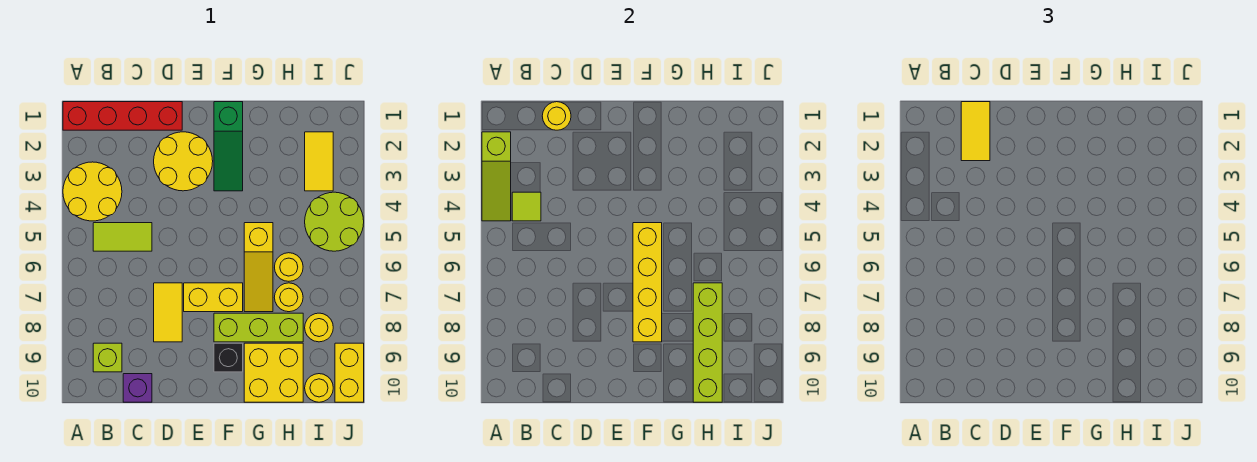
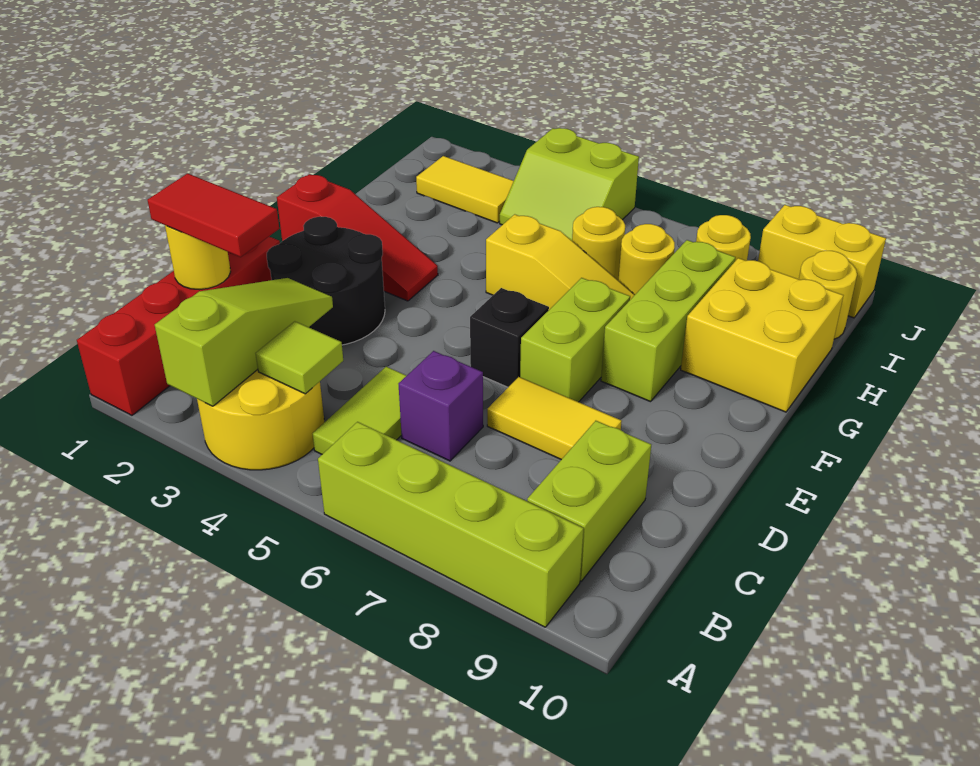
lime slope A2:A4 level 2 top 2 -> lime slope A3:C3 level 2 top A
lime brick B9 level 1 -> lime brick B9:C9 level 1
yellow tile C1:C2 level 3 -> red tile C1:C2 level 3
purple brick C10 level 1 -> purple brick C6 level 1
yellow round brick D2:E3 level 1 -> black round brick D2:E3 level 1
yellow brick E7:F7 level 1 -> lime brick E7:F7 level 1
green slope F1:F3 level 1 top 1 -> red slope F1:F3 level 1 top 1
yellow brick F5:F8 level 2 -> none
black brick F9 level 1 -> black brick E6 level 1
lime brick H7:H10 level 2 -> lime brick A6:A9 level 1
lime round brick I4:J5 level 1 -> lime slope I4:J5 level 1 top J

